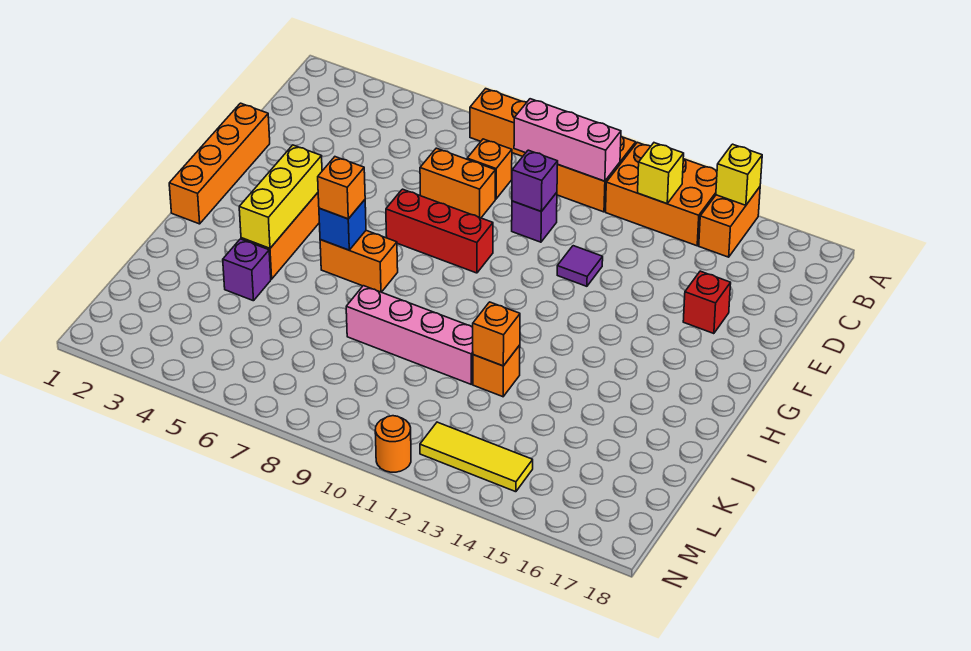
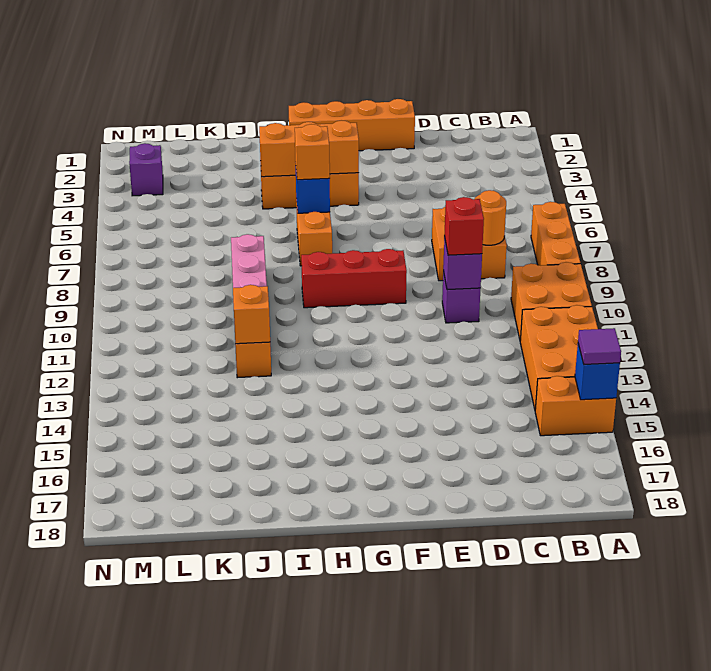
yellow brick A15 level 2 -> blue brick A15 level 2
pink brick B9:B11 level 2 -> none
yellow brick B13 level 2 -> none
purple tile E12 level 1 -> purple tile A15 level 3
red brick E16 level 1 -> red brick D10 level 3
red brick F7:F9 level 1 -> red brick F9:H9 level 1
yellow brick G4:I4 level 2 -> orange brick G4:I4 level 2
purple brick J4 level 1 -> purple brick M3 level 1
yellow tile M12:M14 level 1 -> none
orange round brick N11 level 1 -> orange round brick C8 level 2

